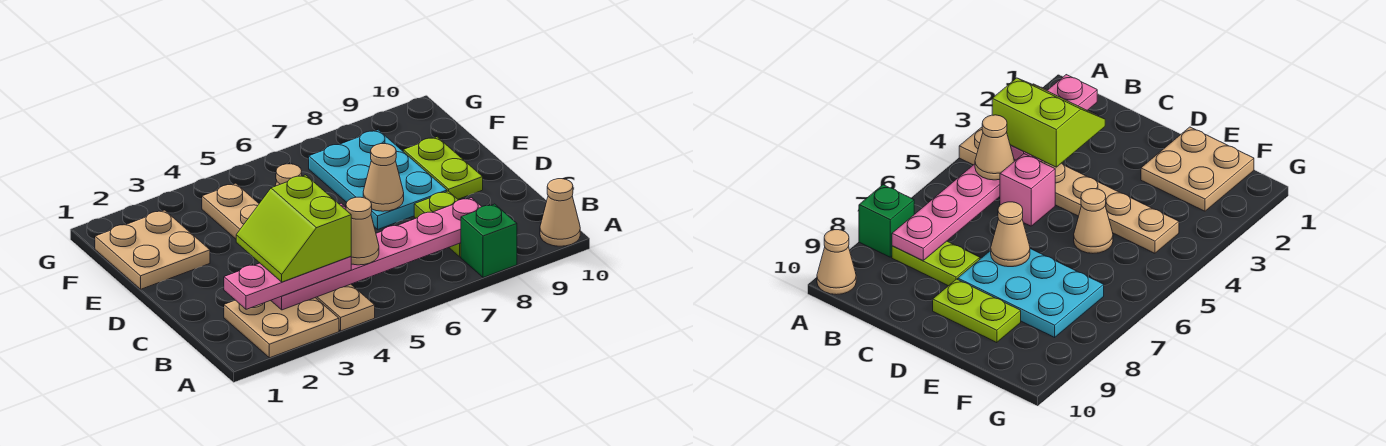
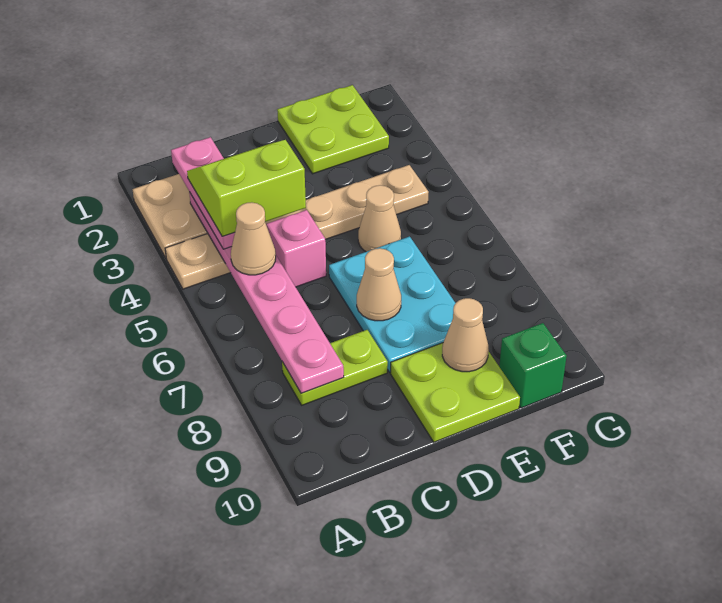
green brick A8 level 1 -> green brick F10 level 1
tan cone A10 level 1 -> tan cone E9 level 2
cyan plate D7:F8 level 1 -> cyan plate D6:E8 level 1
lime plate D9:E9 level 1 -> lime plate D9:E10 level 1
tan plate E1:F2 level 1 -> lime plate E1:F2 level 1

